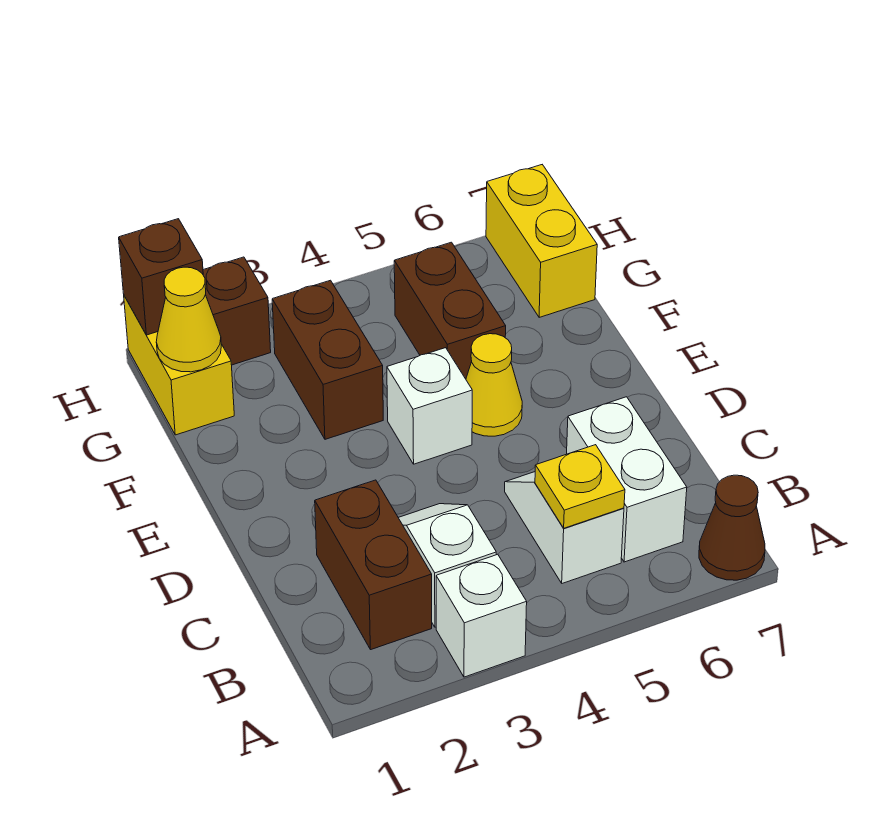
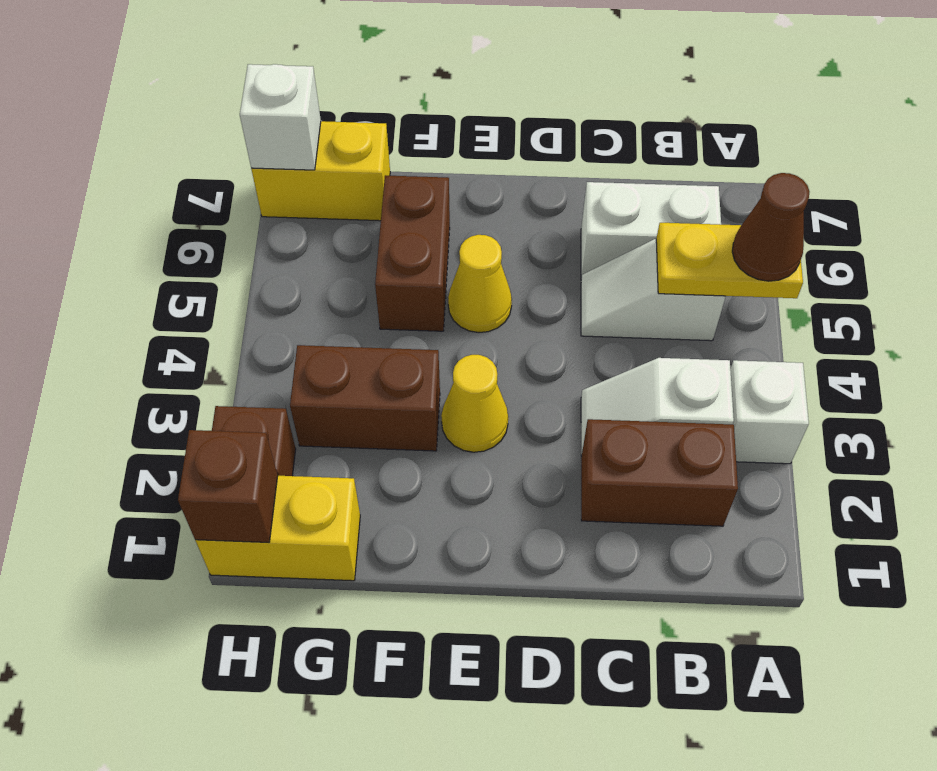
brown cone A7 level 1 -> brown cone A5 level 3
yellow plate B5 level 2 -> yellow plate A5:B5 level 2
white brick E4 level 1 -> white brick H7 level 2
brown brick F5:G5 level 1 -> brown brick F5:F6 level 1
yellow cone G1 level 2 -> yellow cone E3 level 1

